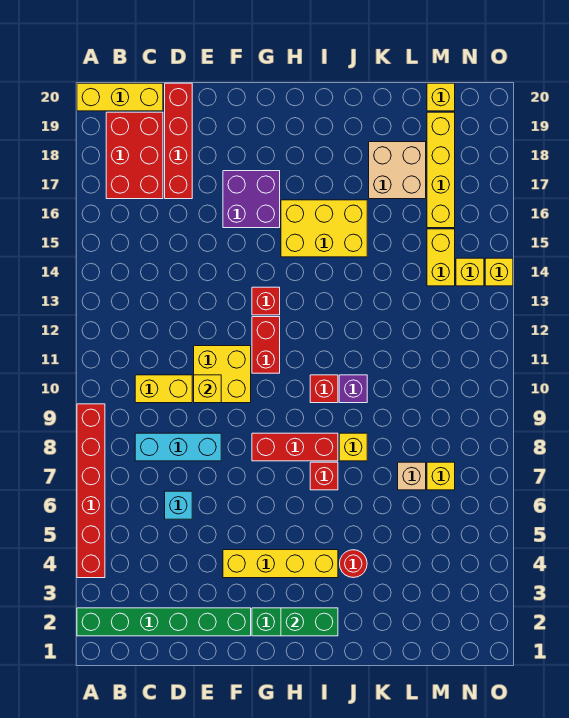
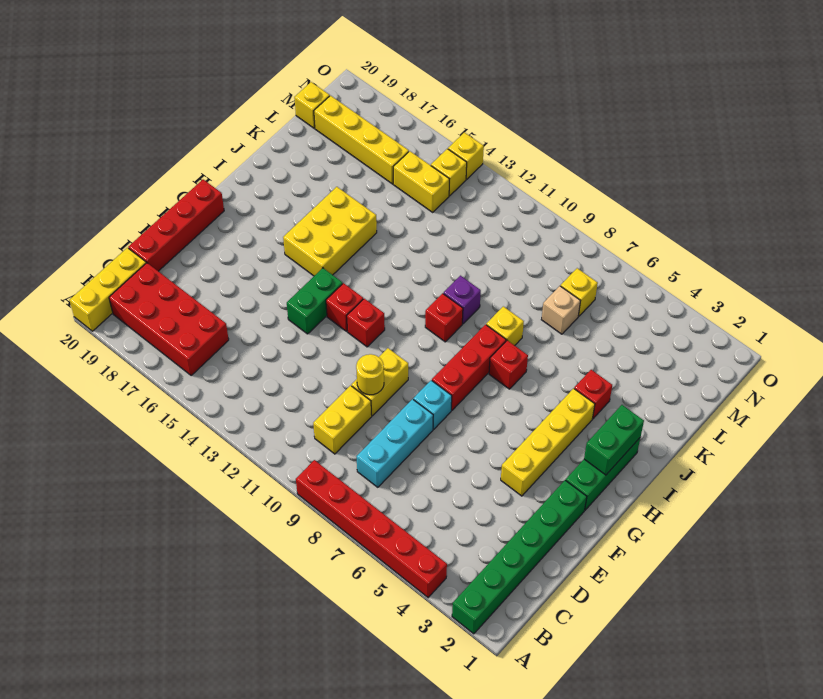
red brick B17:C19 level 1 -> red brick B16:C19 level 1
cyan brick D6 level 1 -> cyan brick F8 level 1
red brick D17:D20 level 1 -> red brick D20:G20 level 1
yellow brick E10:F11 level 1 -> yellow brick E10:F10 level 1
yellow brick E10 level 2 -> yellow round brick E10 level 2
none -> green brick F14:G14 level 1
purple brick F16:G17 level 1 -> none
red brick G11:G12 level 1 -> red brick G12 level 1
red round brick J4 level 1 -> red brick J4 level 1
tan brick K17:L18 level 1 -> none

